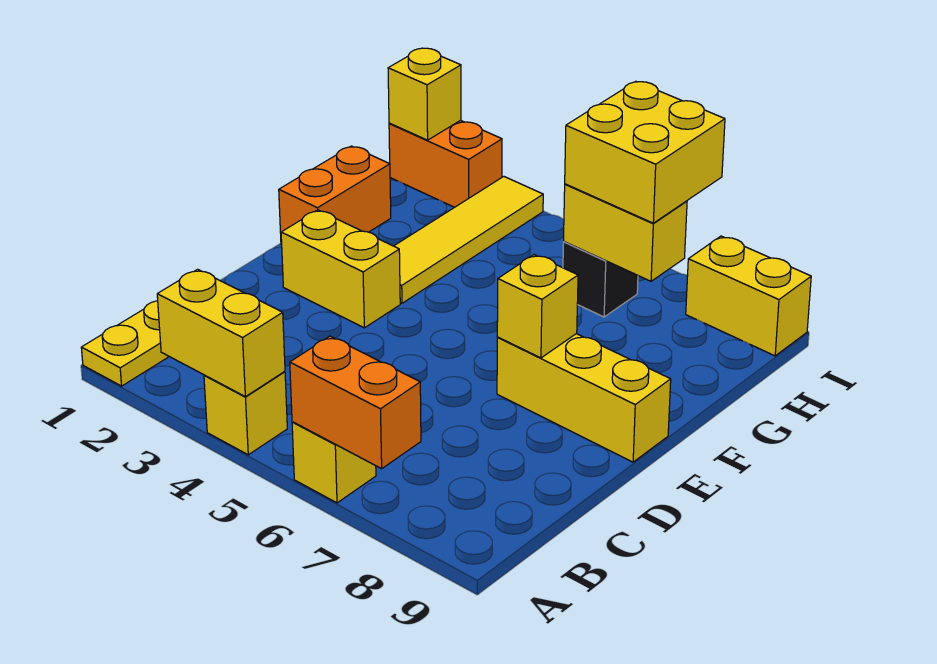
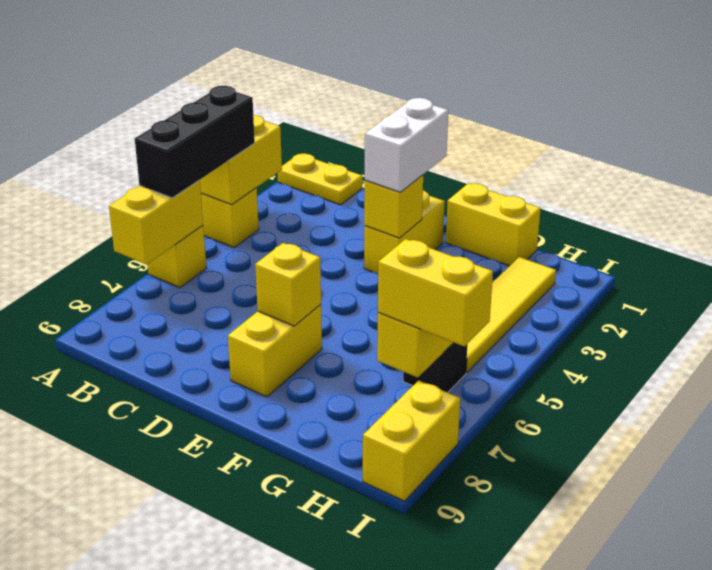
none -> black brick A4:A6 level 3
orange brick A6:A7 level 2 -> yellow brick A6:A7 level 2
none -> white brick E2:E3 level 3
yellow brick E7:E9 level 1 -> yellow brick E7:E8 level 1
orange brick F1:G1 level 1 -> yellow brick F1:G1 level 1
yellow tile F3:I3 level 1 -> yellow tile H2:H5 level 1
yellow brick H6:I7 level 3 -> yellow brick H7:I7 level 3
orange brick I1:I2 level 1 -> none
yellow brick I1 level 2 -> yellow brick E3 level 2

